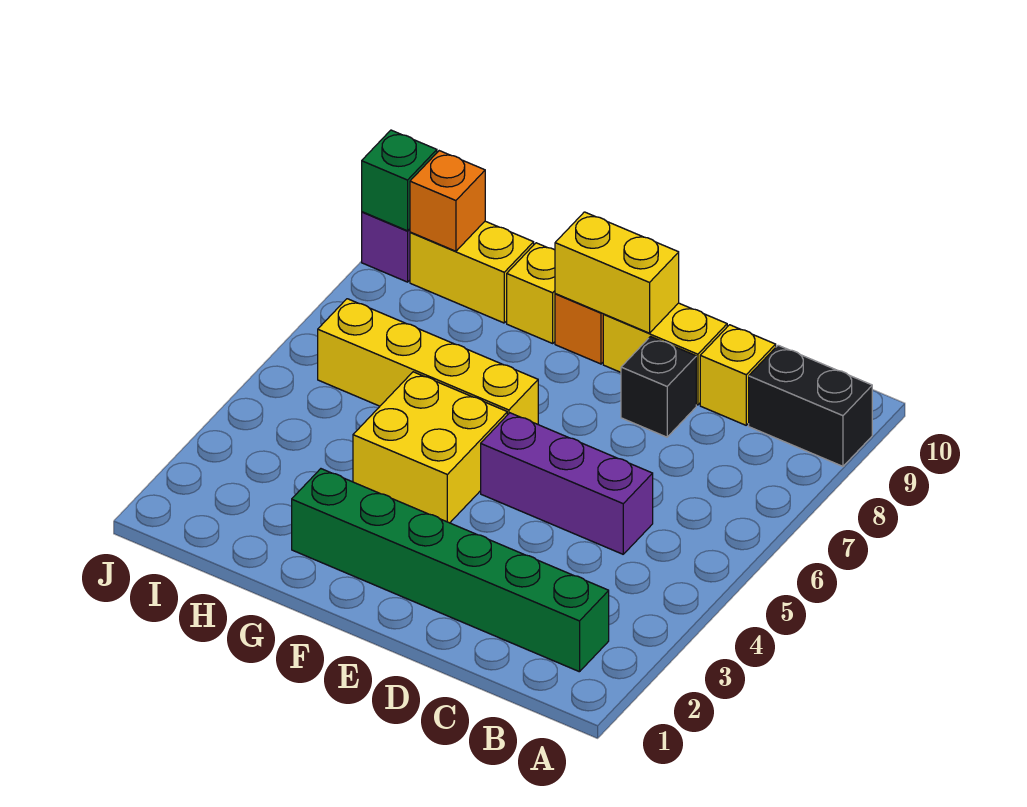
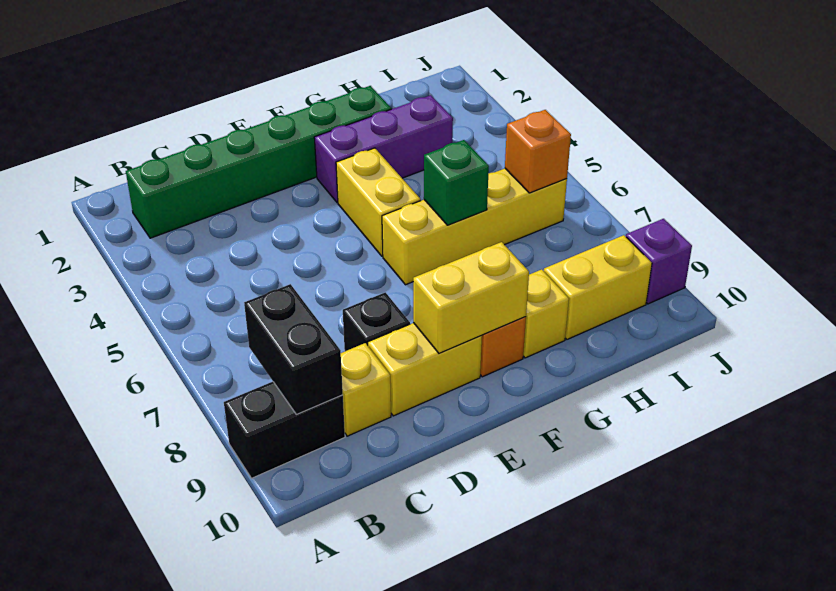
none -> black brick B8:B9 level 2
purple brick C5:E5 level 1 -> purple brick F3:H3 level 1
yellow brick F4:G5 level 1 -> yellow brick F4:F5 level 1
orange brick I9 level 2 -> orange brick I6 level 2
green brick J9 level 2 -> green brick G6 level 2

